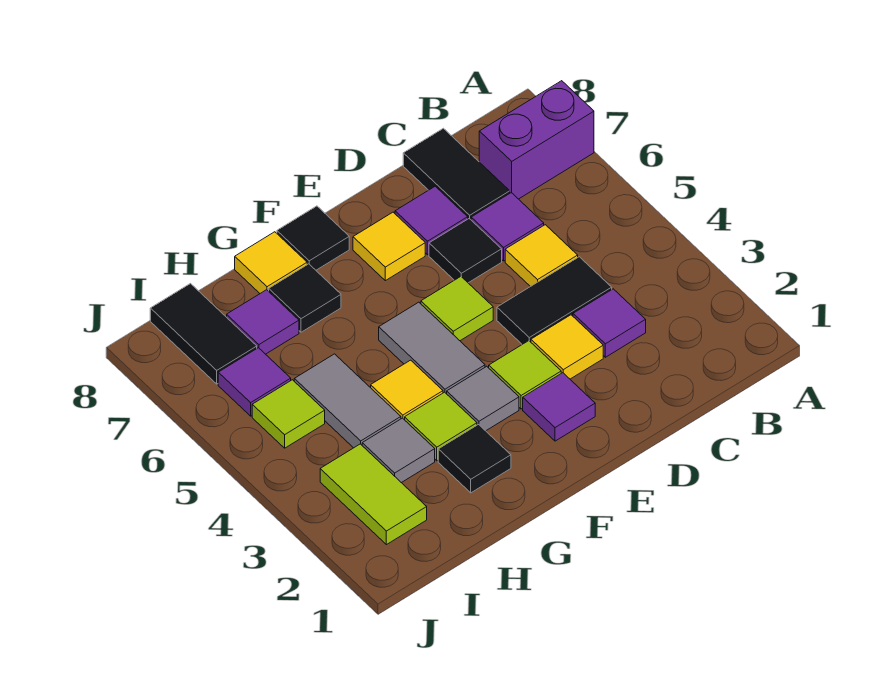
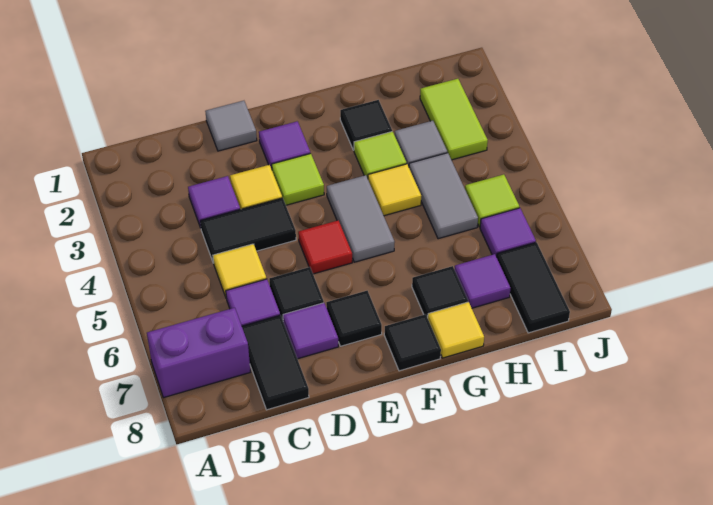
lime tile E5 level 1 -> red tile E5 level 1
yellow tile E7 level 1 -> black tile E7 level 1
grey tile F3 level 1 -> grey tile D1 level 1

